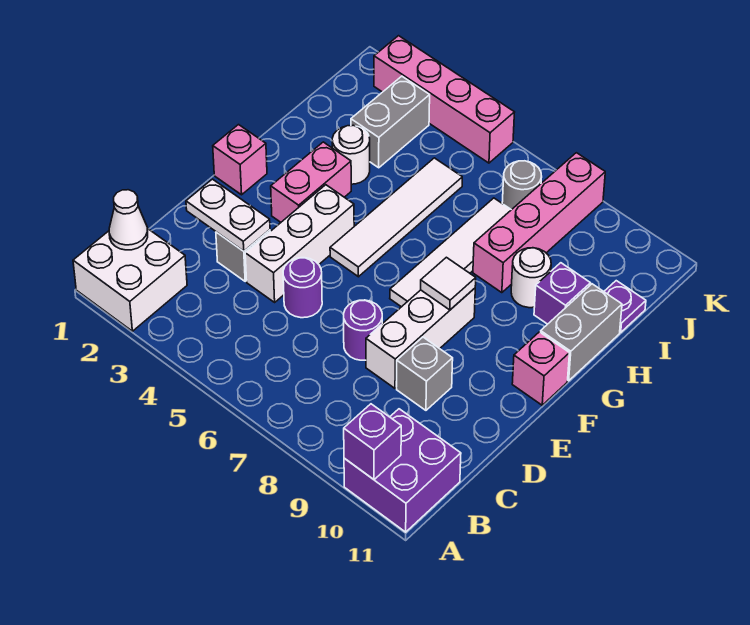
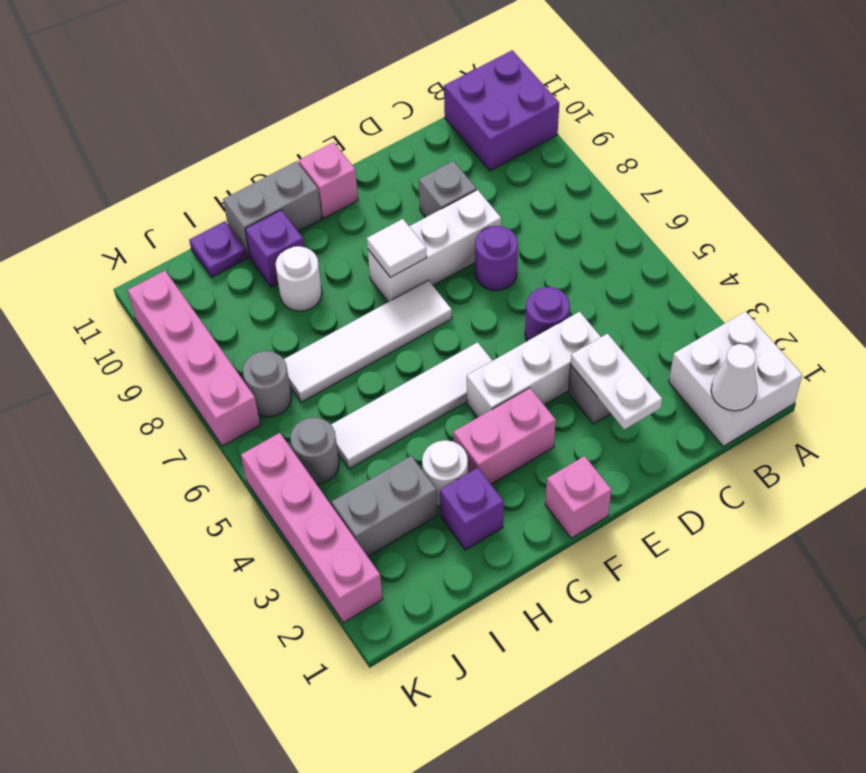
purple brick A10 level 2 -> purple brick H2 level 1
pink brick H8:K8 level 1 -> pink brick K7:K10 level 1
none -> grey round brick J5 level 1

